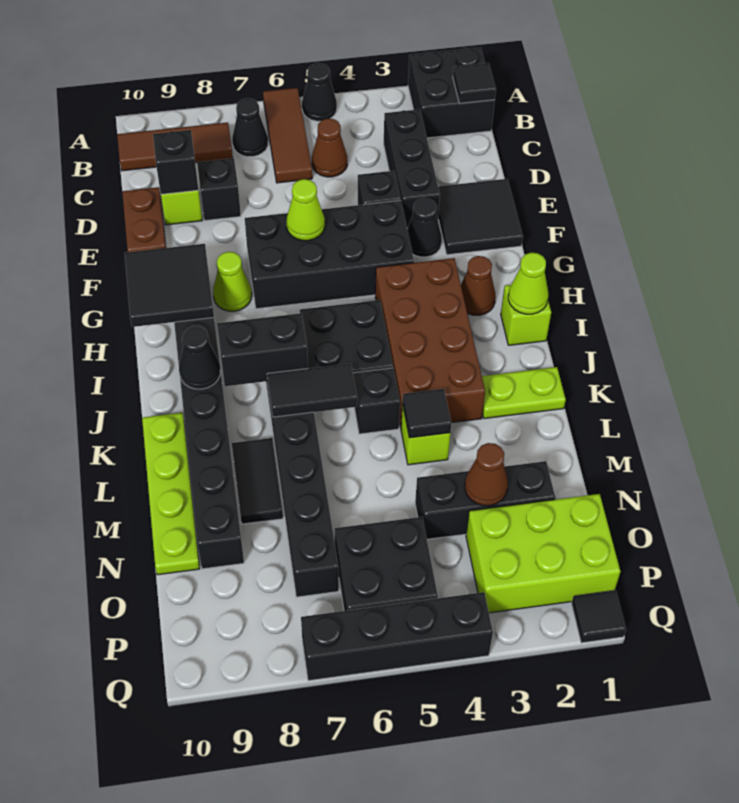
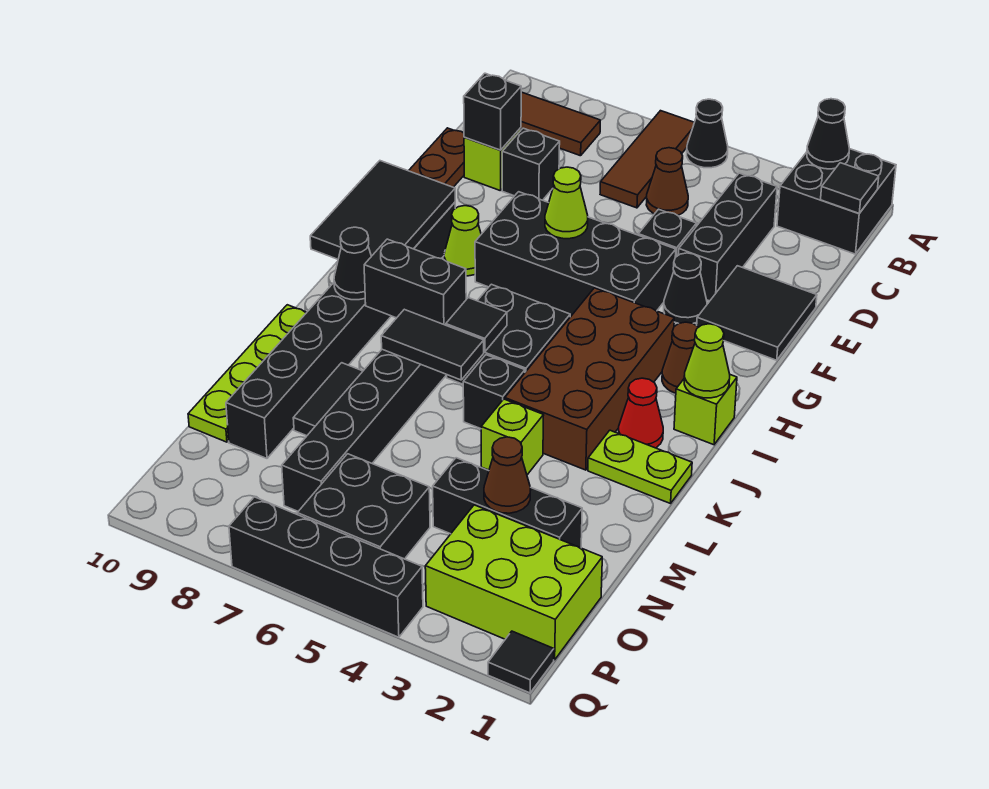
black cone B7 level 1 -> black cone A2 level 2
black tile G9:H10 level 2 -> black tile G9:I10 level 2
none -> red cone J2 level 1
black tile L4 level 2 -> black tile J6 level 2

